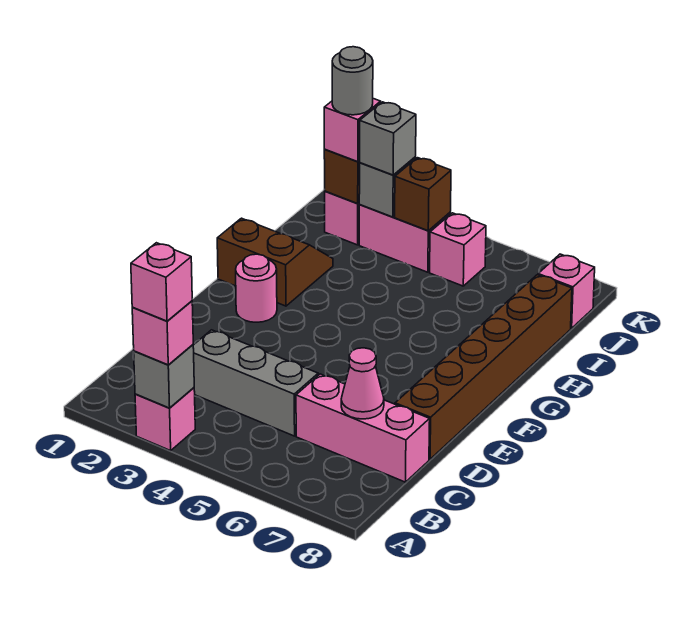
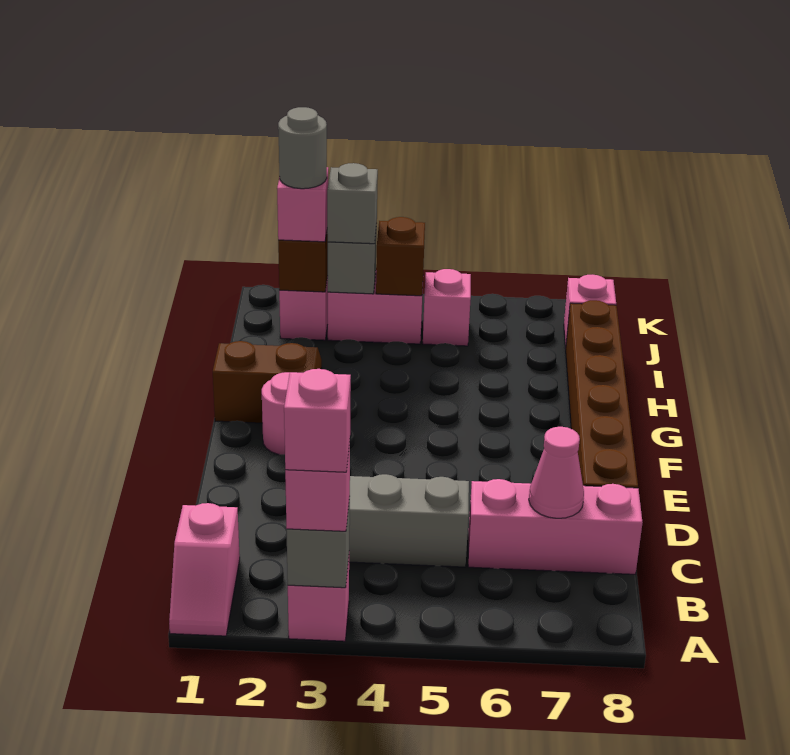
none -> pink slope A1:B1 level 1 top B

